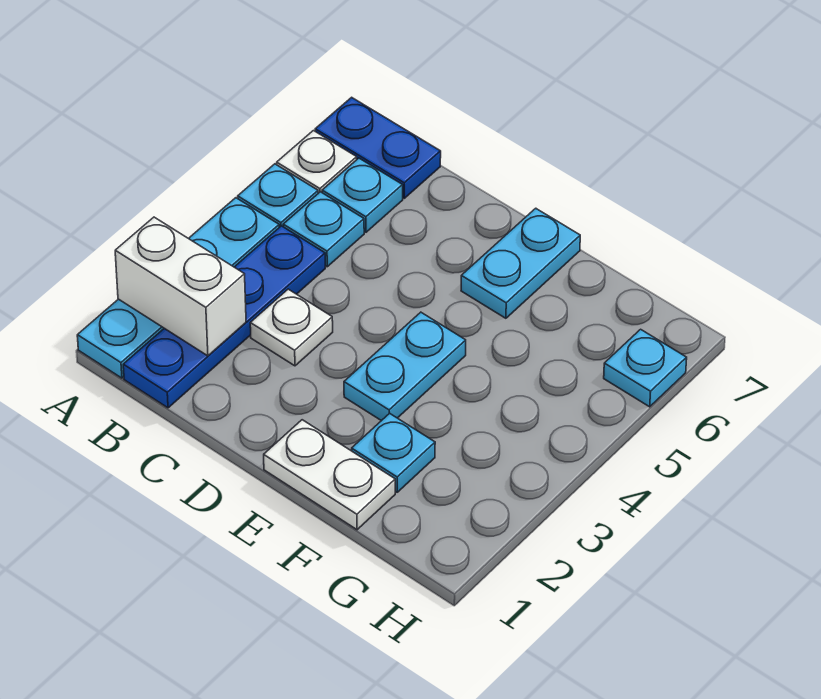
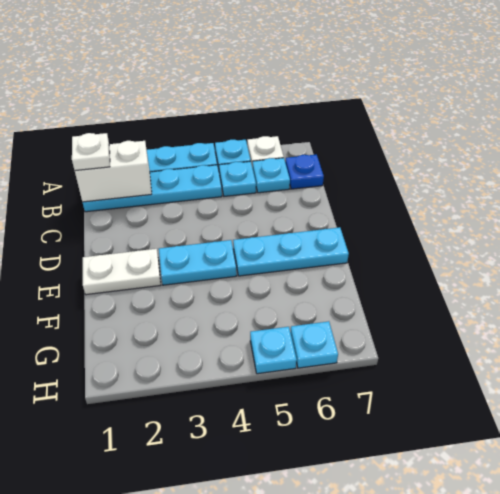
white brick A2:B2 level 2 -> white brick B1:B2 level 2
blue plate A7:B7 level 1 -> blue plate B7 level 1
blue plate B1:B4 level 1 -> cyan plate B1:B4 level 1
white plate C3 level 1 -> white plate B1 level 3
white plate E1:F1 level 1 -> white plate E1:E2 level 1
cyan plate E6:E7 level 1 -> cyan plate E5:E7 level 1
cyan plate F2 level 1 -> cyan plate H5 level 1

